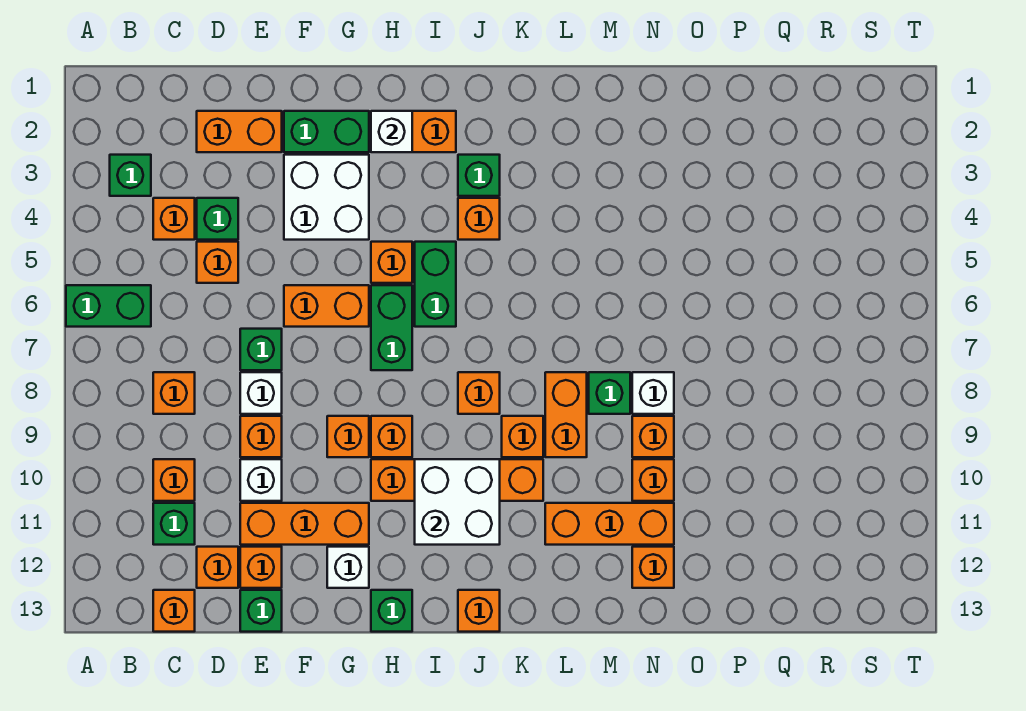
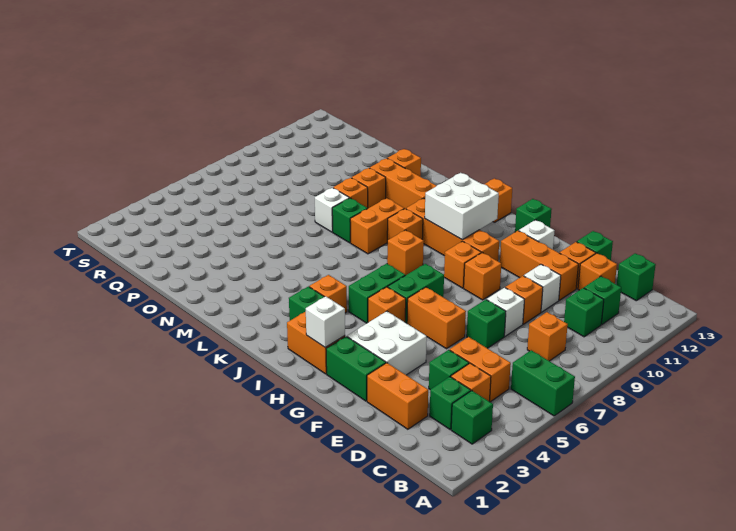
none -> green brick C3 level 1
orange brick C10 level 1 -> green brick C10 level 1
orange brick C13 level 1 -> green brick C13 level 1
orange brick D5 level 1 -> orange brick C5:D5 level 1

